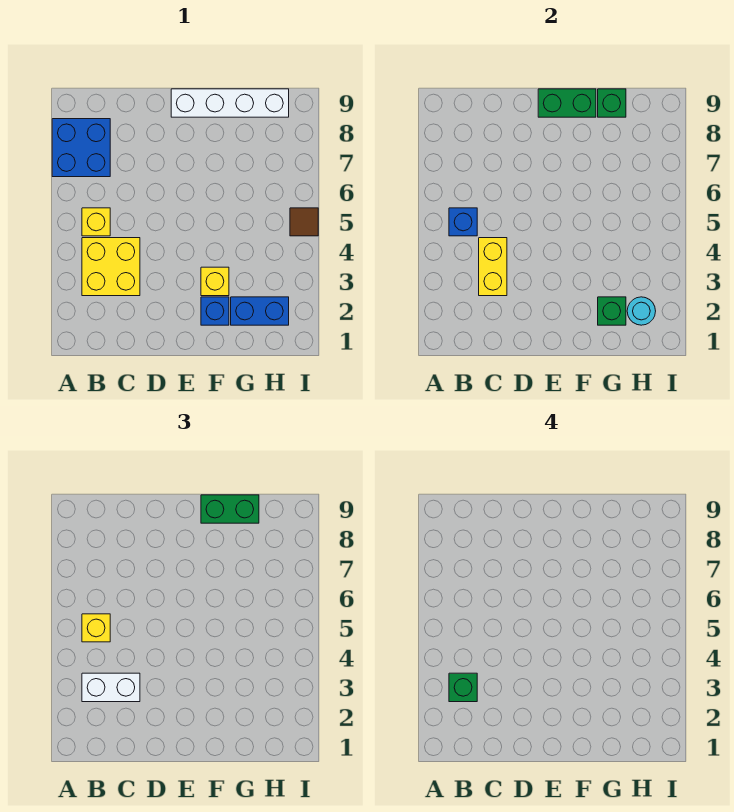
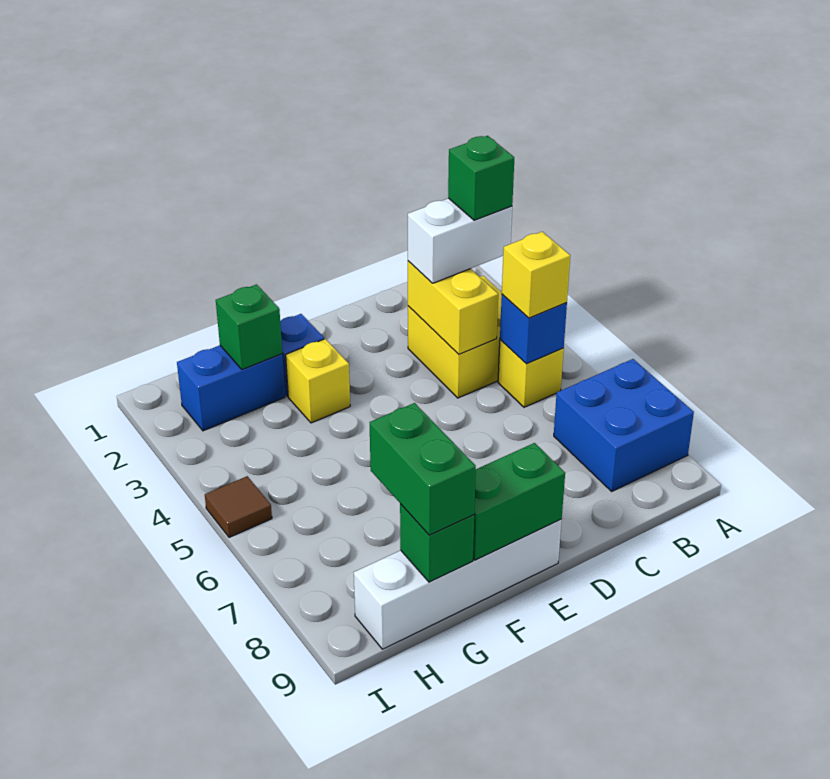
green brick F9:G9 level 3 -> green brick G8:G9 level 3
cyan round brick H2 level 2 -> none

